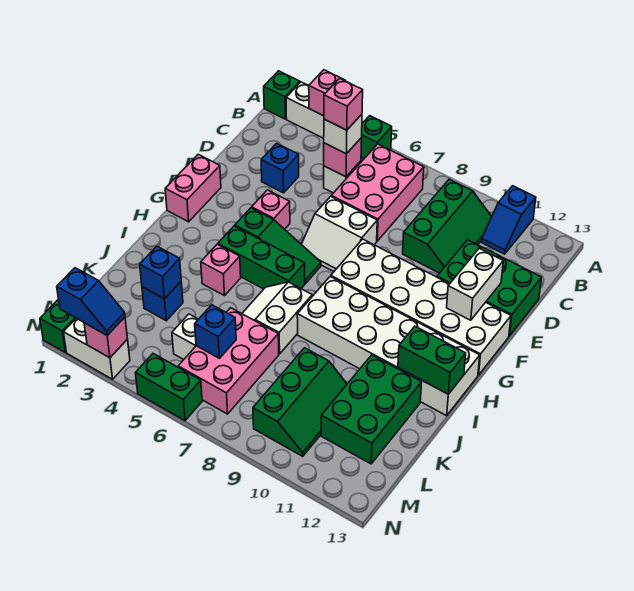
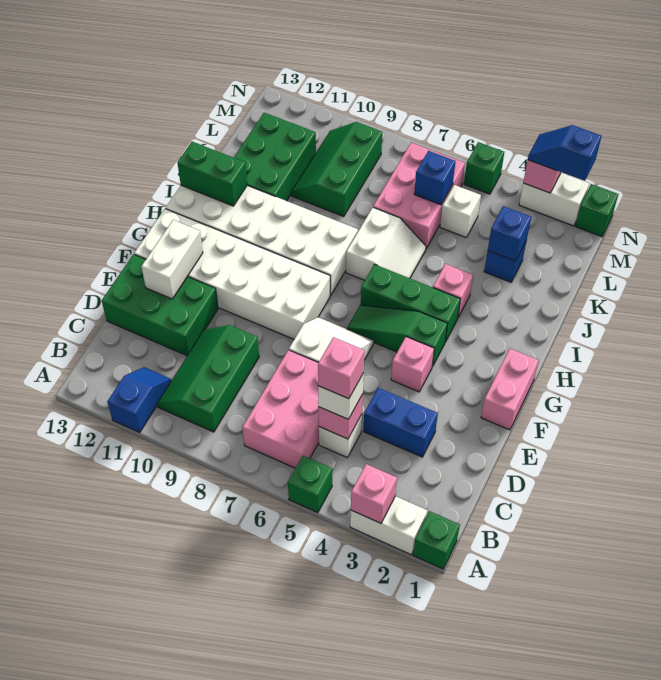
blue brick D3 level 1 -> blue brick D3:D4 level 1
green brick N5:N6 level 1 -> green brick N5 level 1

